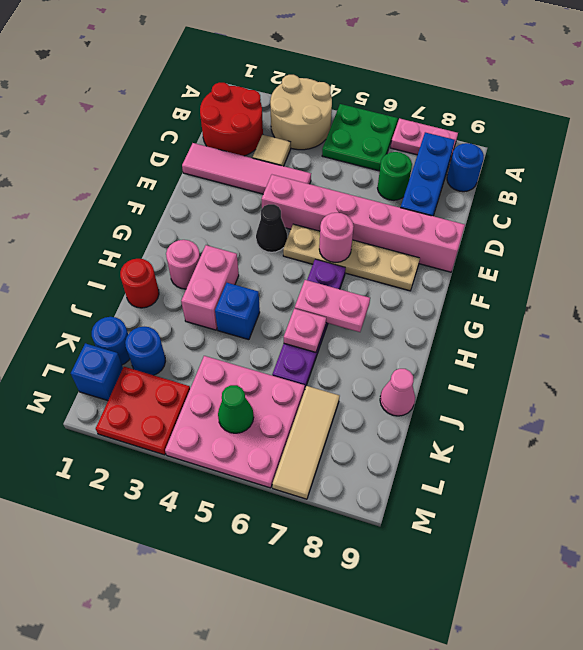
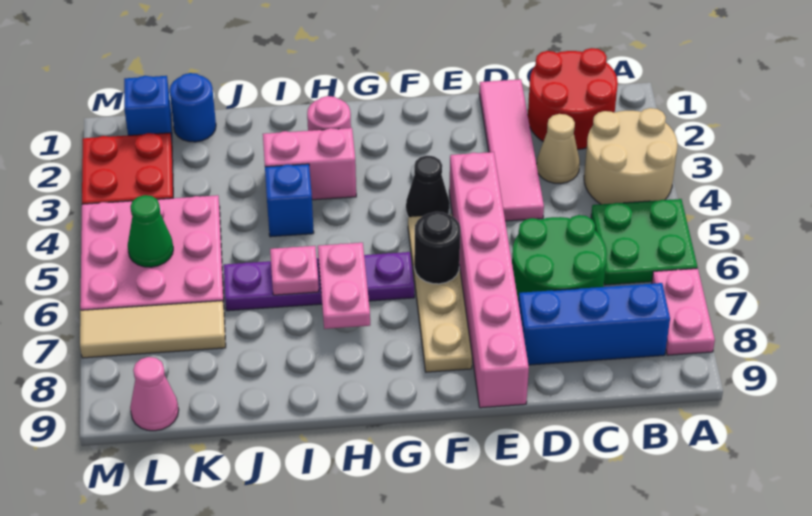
blue round brick B9 level 1 -> none
tan tile C3 level 1 -> tan cone C3 level 1
green round brick C7 level 1 -> green round brick C6:D7 level 1
pink round brick F6 level 2 -> black round brick F6 level 2
red round brick I1 level 1 -> none
pink cone J9 level 1 -> pink cone L9 level 1
blue round brick K2 level 1 -> none

